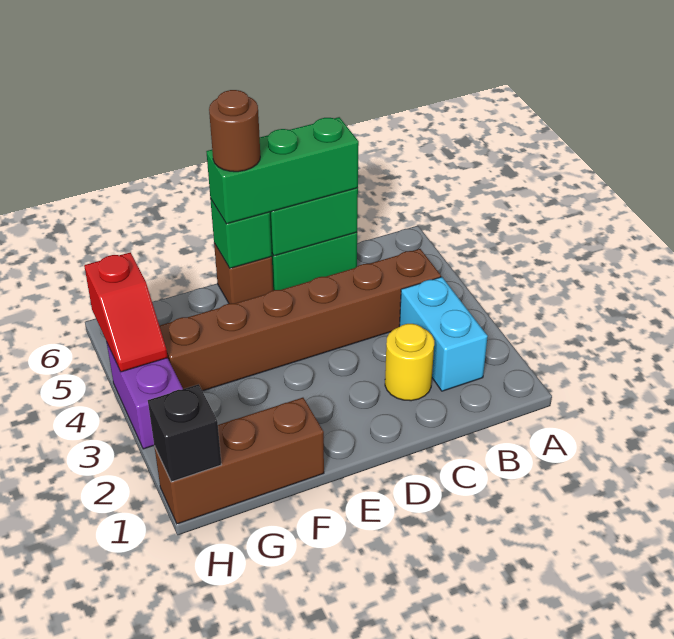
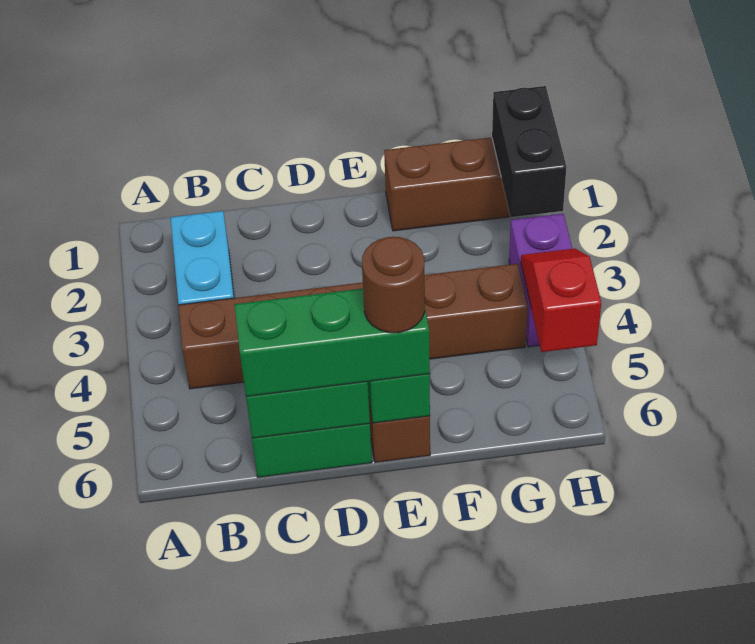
yellow round brick C2 level 1 -> none
black brick H1 level 2 -> black brick H1:H2 level 2

